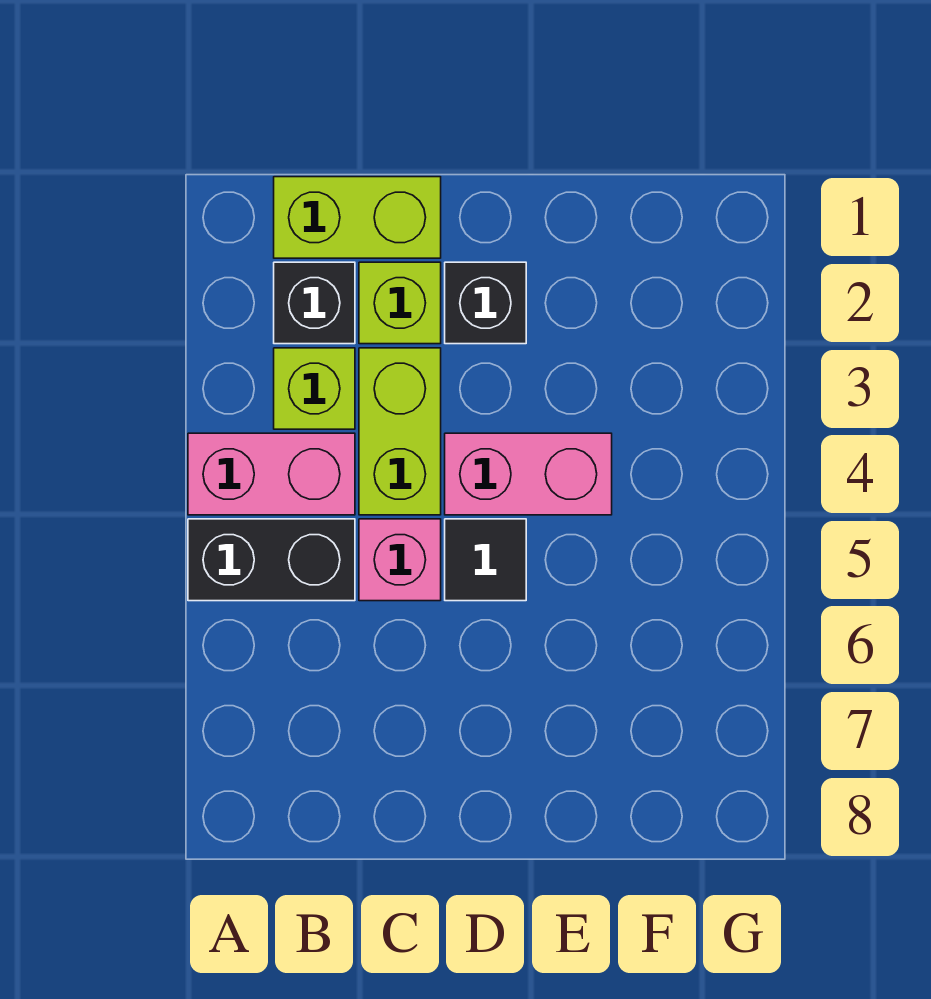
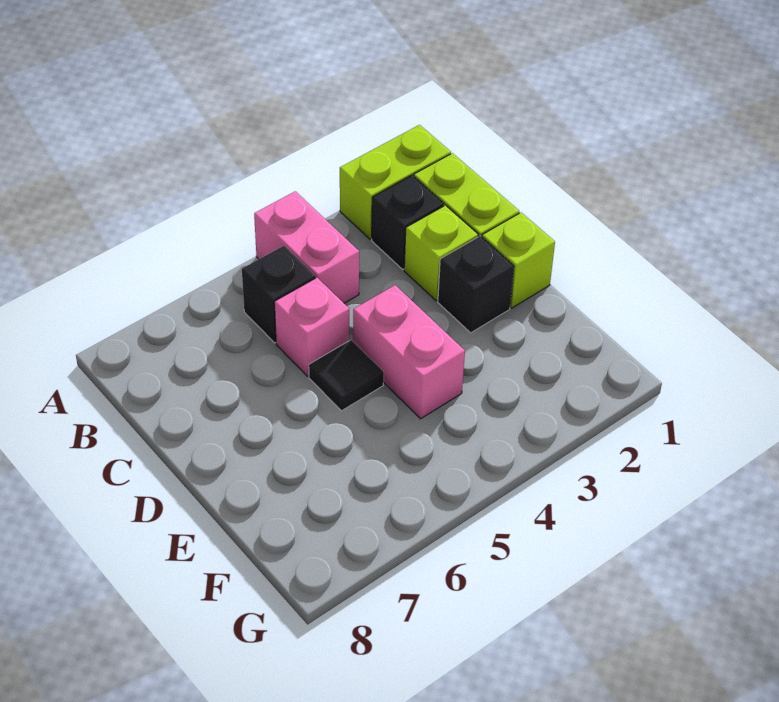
black brick A5:B5 level 1 -> black brick B5 level 1
lime brick B3 level 1 -> lime brick D1 level 1
lime brick C3:C4 level 1 -> lime brick A1:A2 level 1

